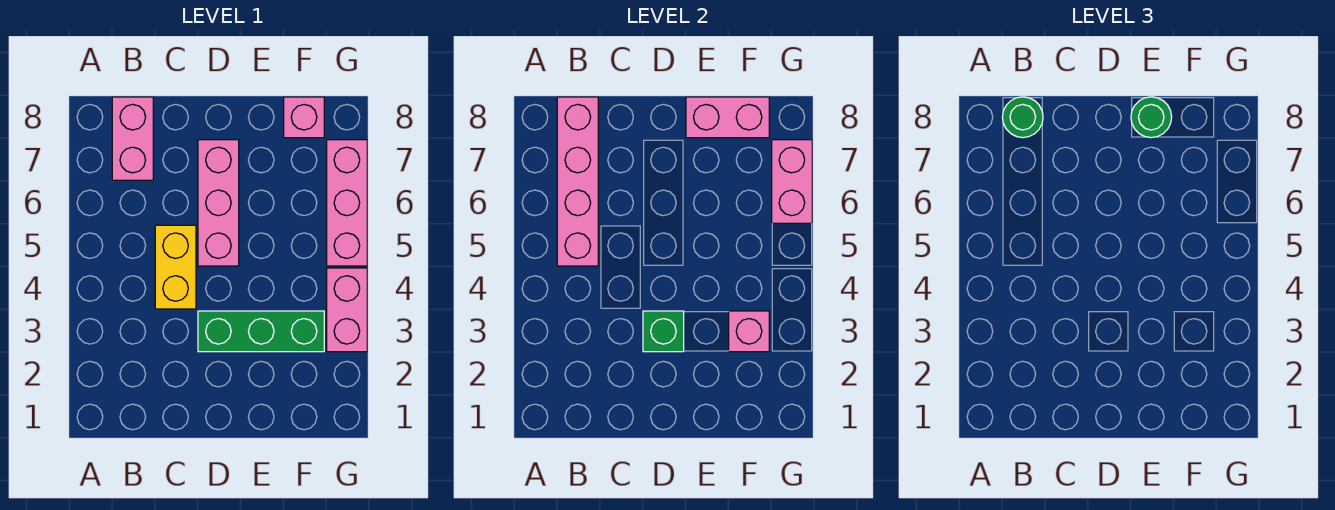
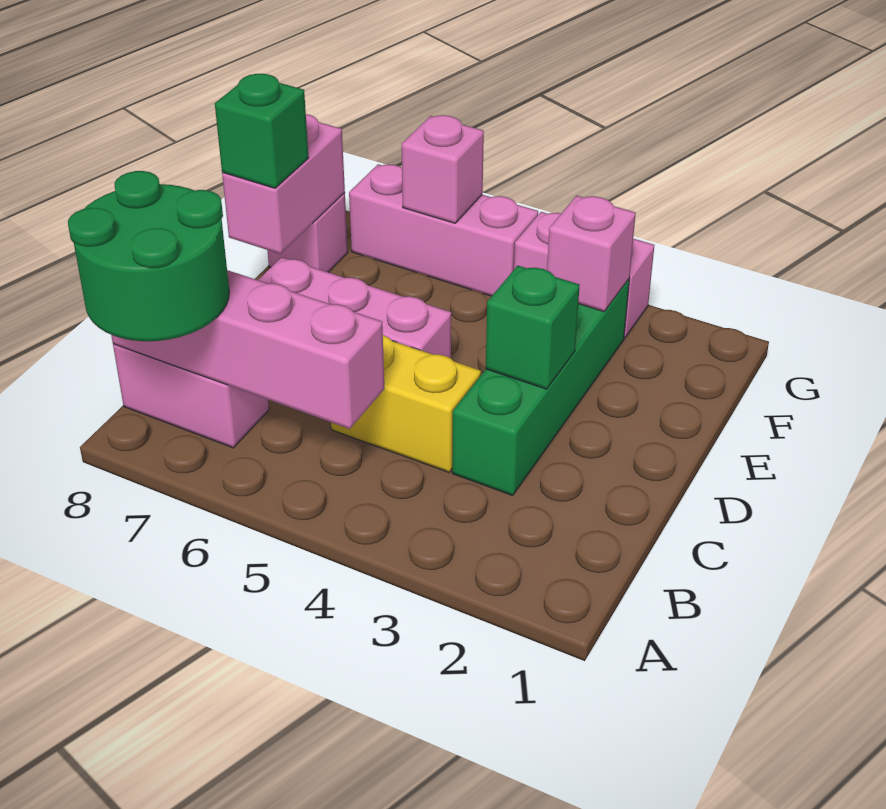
green round brick B8 level 3 -> green round brick A7:B8 level 3
green brick D3:F3 level 1 -> green brick C3:F3 level 1
green round brick E8 level 3 -> green brick E8 level 3
pink brick G6:G7 level 2 -> pink brick G6 level 2

